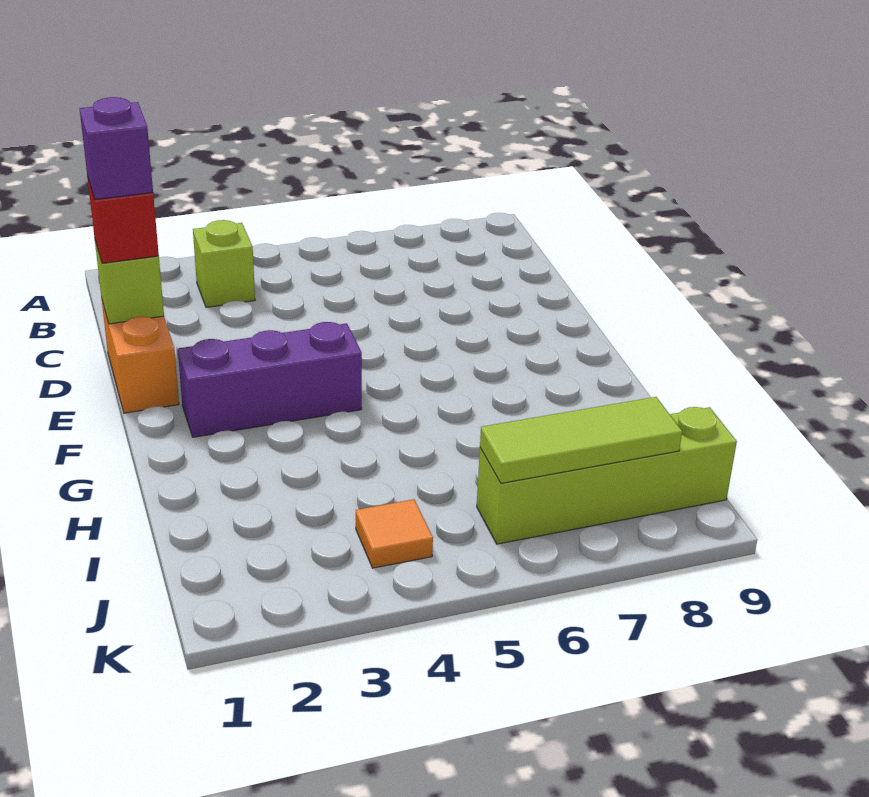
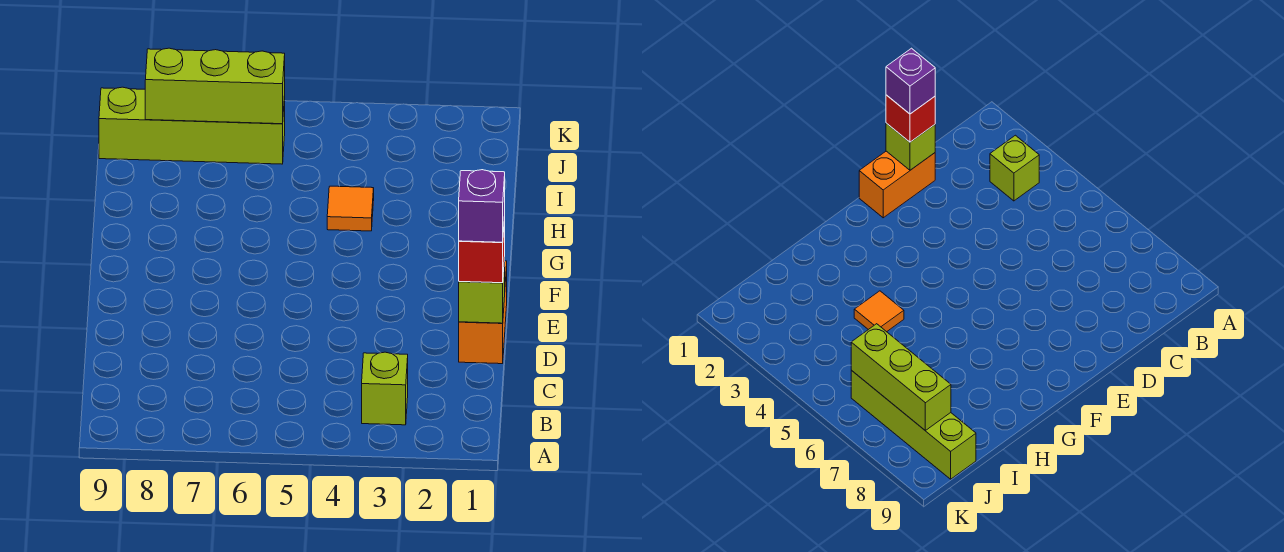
purple brick F2:F4 level 1 -> none
orange tile J4 level 1 -> orange tile H4 level 1
lime tile J6:J8 level 2 -> lime brick J6:J8 level 2

